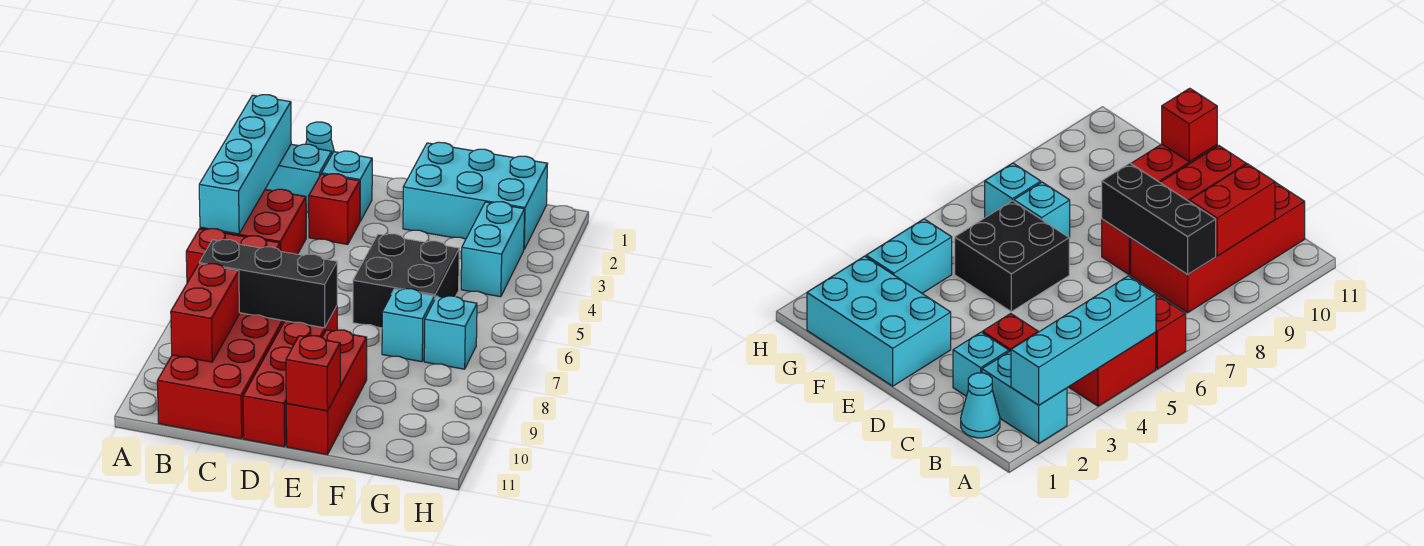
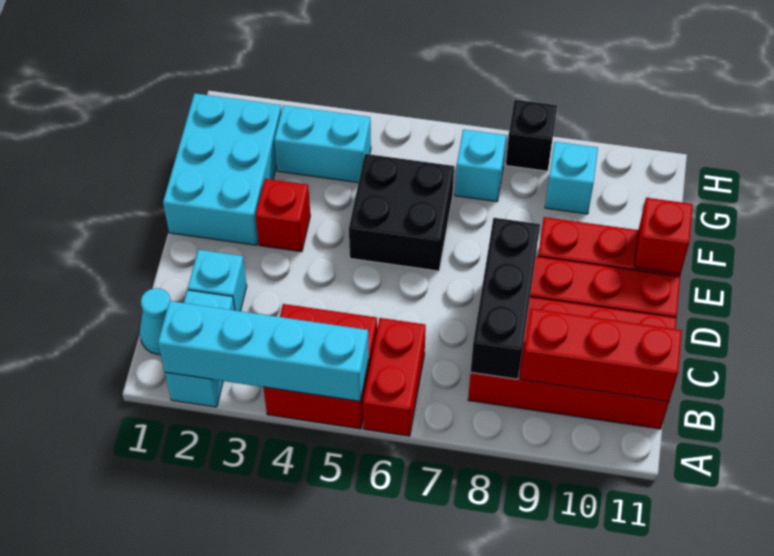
red brick B9:B10 level 2 -> red brick B9:B11 level 2
red brick C3 level 1 -> red brick E3 level 1
cyan brick F7 level 1 -> cyan brick G9 level 1
none -> black brick H8 level 1

